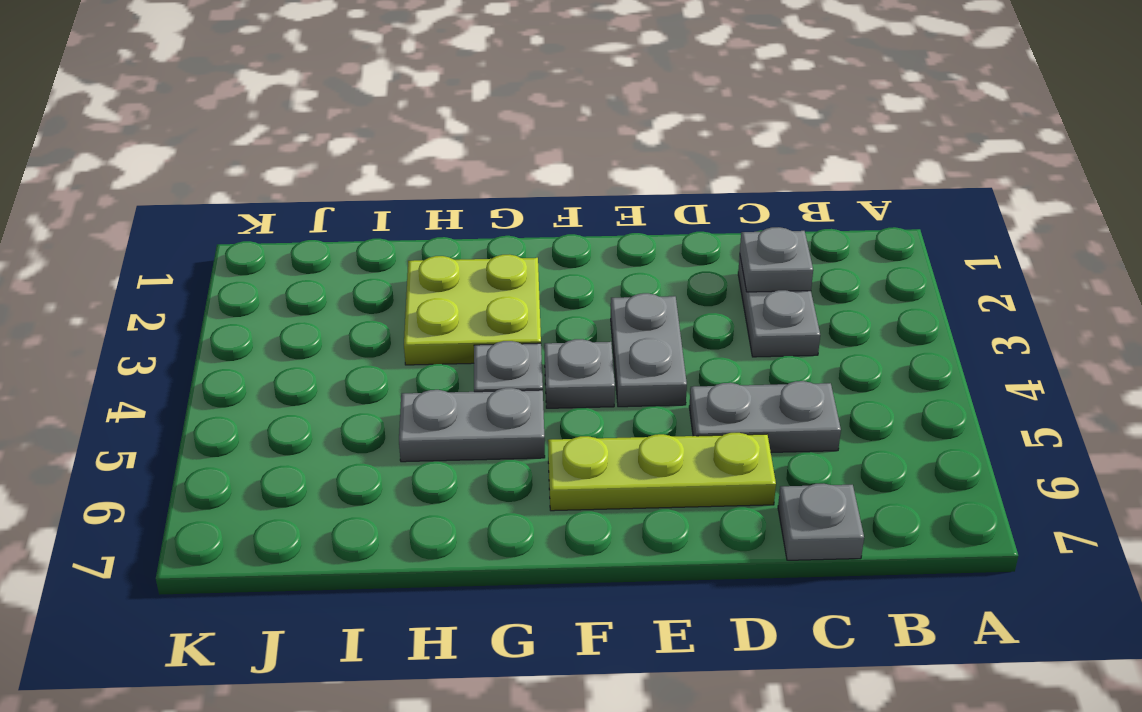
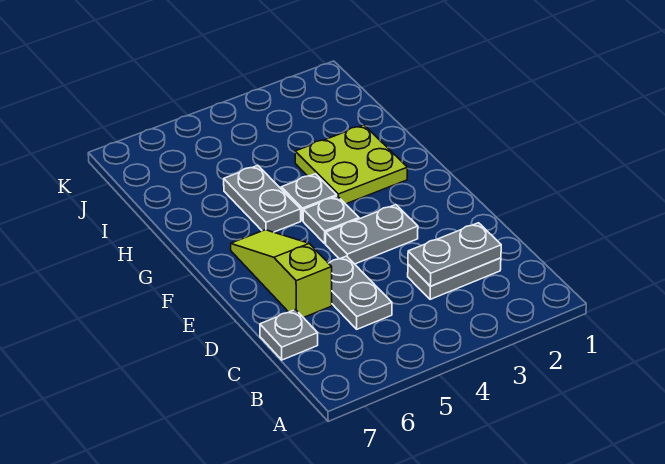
grey plate C2 level 2 -> grey plate C2:C3 level 2
lime plate D6:F6 level 1 -> lime slope D6:F6 level 1 top D

